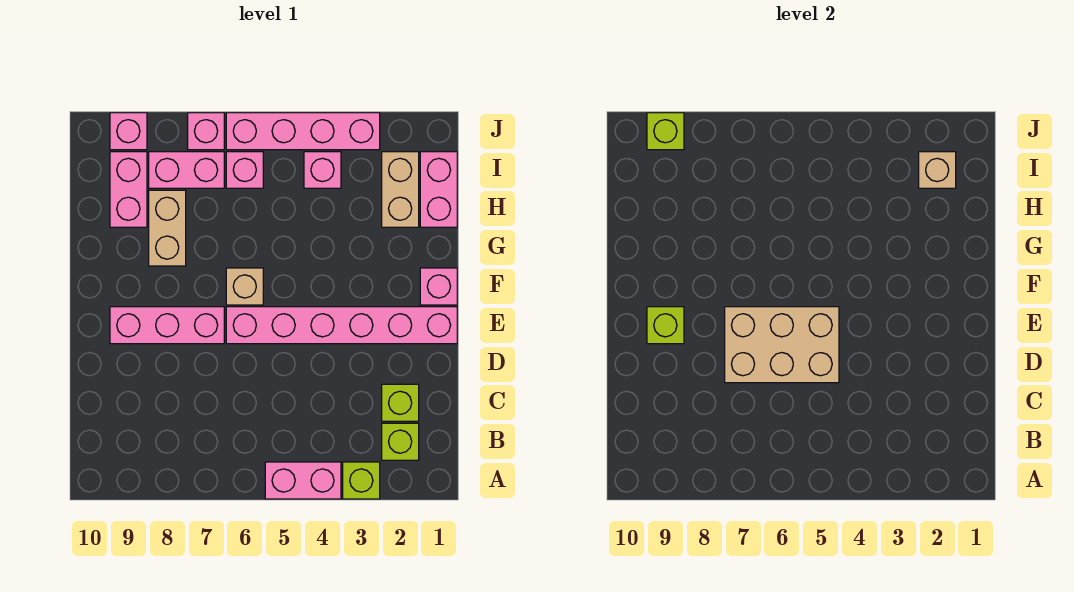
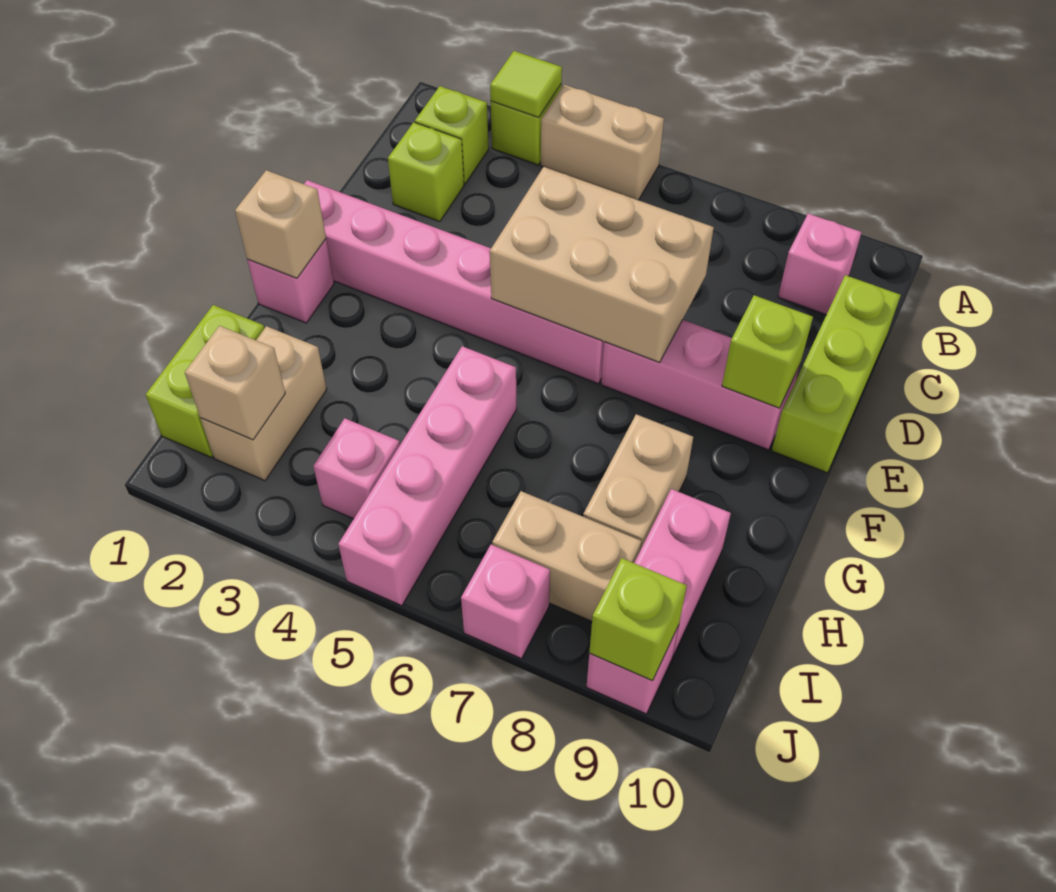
none -> lime tile A3 level 2
pink brick A4:A5 level 1 -> tan brick A4:A5 level 1
none -> lime brick C10:E10 level 1
tan brick F6 level 1 -> tan brick F1 level 2
pink brick H1:I1 level 1 -> lime brick H1:I1 level 1
pink brick I6 level 1 -> pink brick B9 level 1
pink brick I7:I8 level 1 -> tan brick I7:I8 level 1
pink brick J3:J6 level 1 -> pink brick G5:J5 level 1

